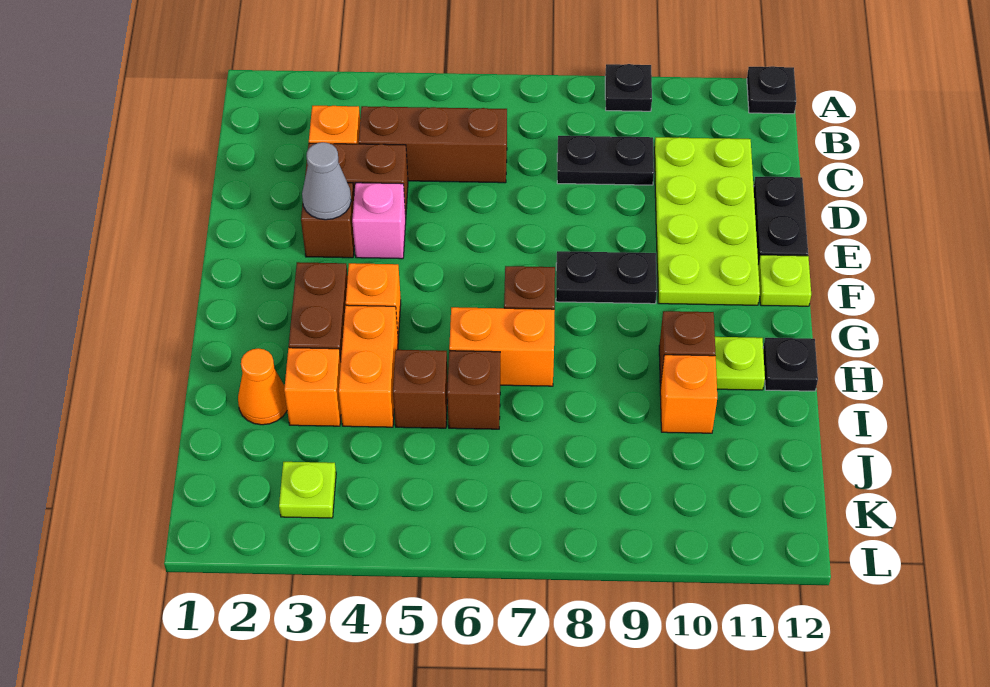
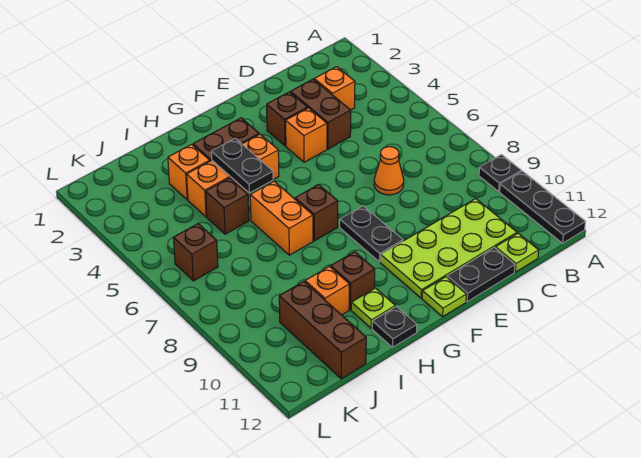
black plate A12 level 1 -> black plate A10:A12 level 1
brown brick C4:C6 level 1 -> brown brick J10:J12 level 1
black plate C8:C9 level 1 -> black plate H4:H5 level 2
grey cone E3 level 2 -> none
pink brick E4 level 1 -> orange brick E4 level 1
orange cone I2 level 1 -> orange cone D7 level 1
brown brick I6 level 1 -> brown brick K6 level 1
lime plate K3 level 1 -> lime plate C12 level 1

